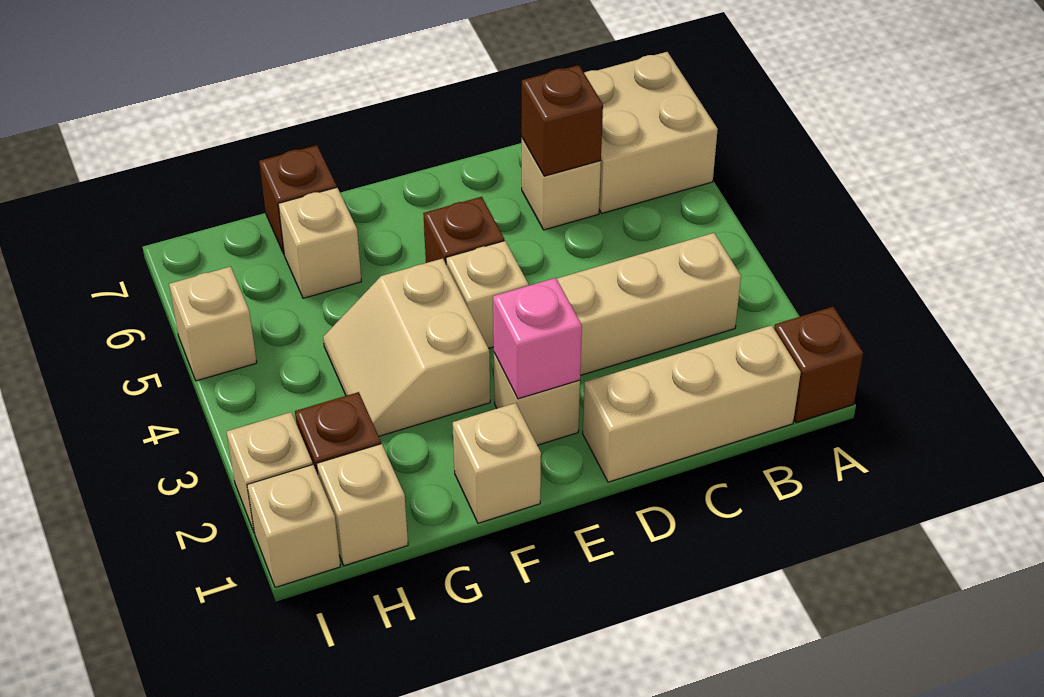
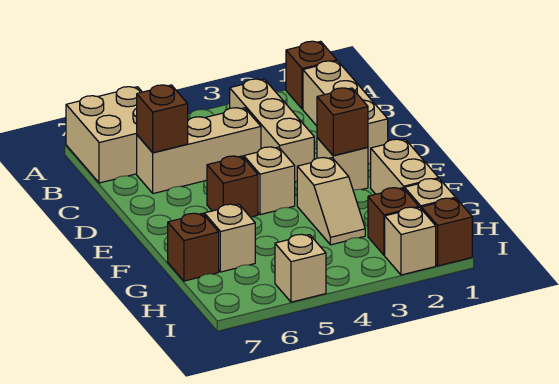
tan brick C6 level 1 -> tan brick C4:C6 level 1
pink brick E2 level 2 -> brown brick E2 level 2
tan brick F1 level 1 -> tan brick F1:G1 level 1
tan slope F3:G4 level 1 top F -> tan slope F3:G3 level 1 top F
tan brick I1 level 1 -> brown brick I1 level 1

